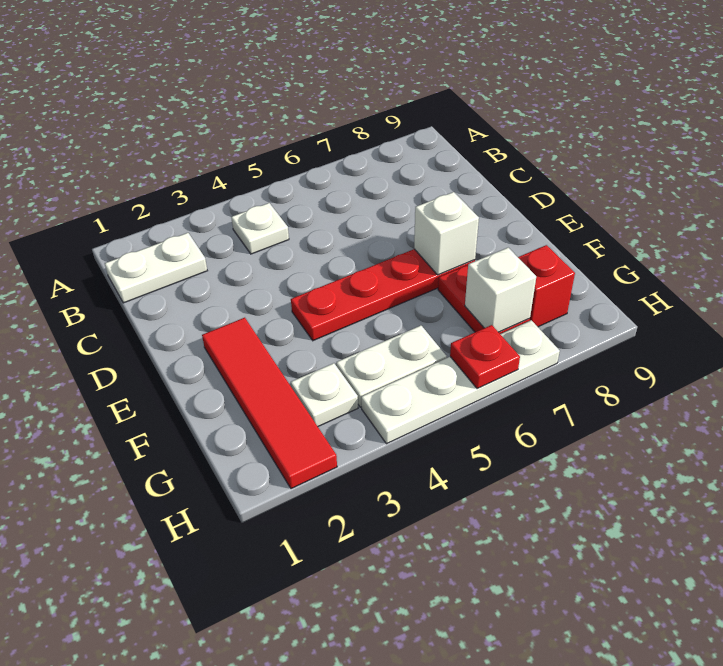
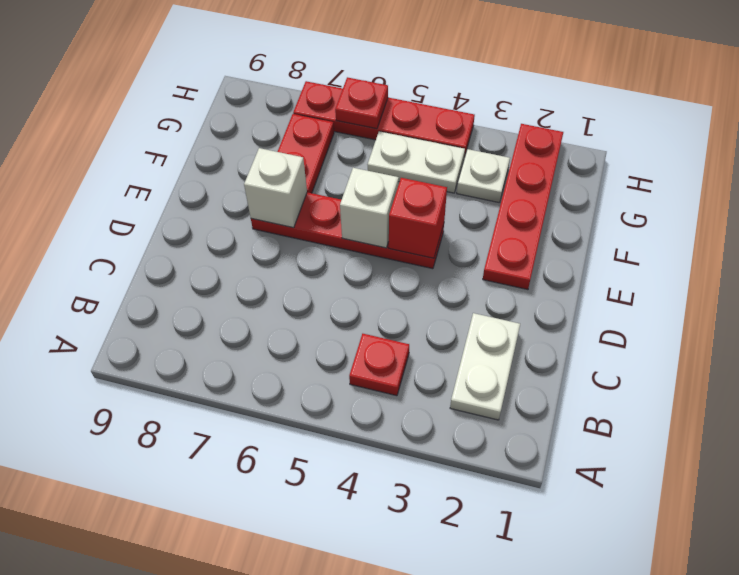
white plate B1:B2 level 1 -> white plate B2:C2 level 1
white plate B4 level 1 -> red plate B4 level 1
red tile E2:H2 level 1 -> red plate E2:H2 level 1
white brick G7 level 2 -> white brick E5 level 2
red brick G8 level 1 -> red brick E4 level 2
white plate H4:H7 level 1 -> red plate H4:H7 level 1

